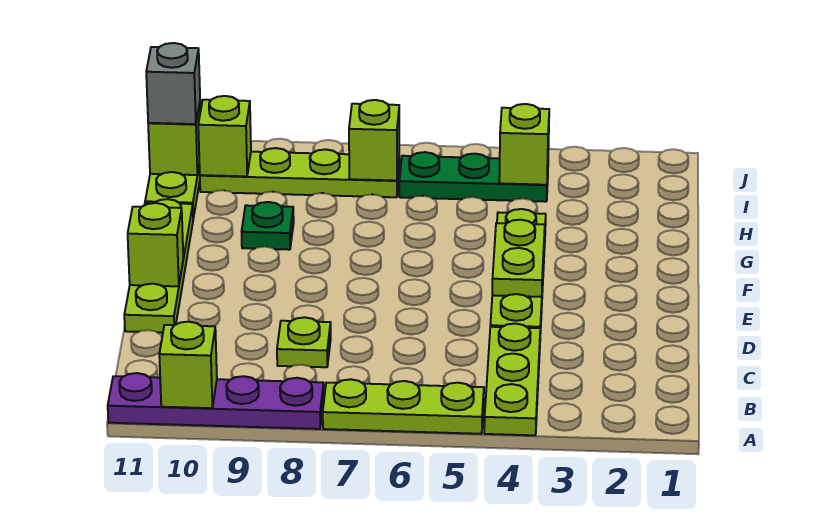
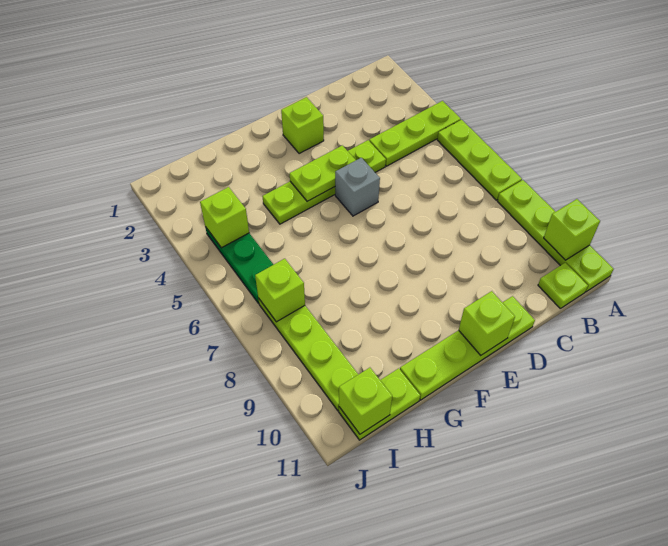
purple plate A8:A11 level 1 -> lime plate A8:A11 level 1
lime plate C8 level 1 -> lime plate B11 level 1
green plate G9 level 1 -> none
lime brick I10 level 2 -> lime brick E2 level 1
grey brick I11 level 3 -> grey brick E5 level 1

